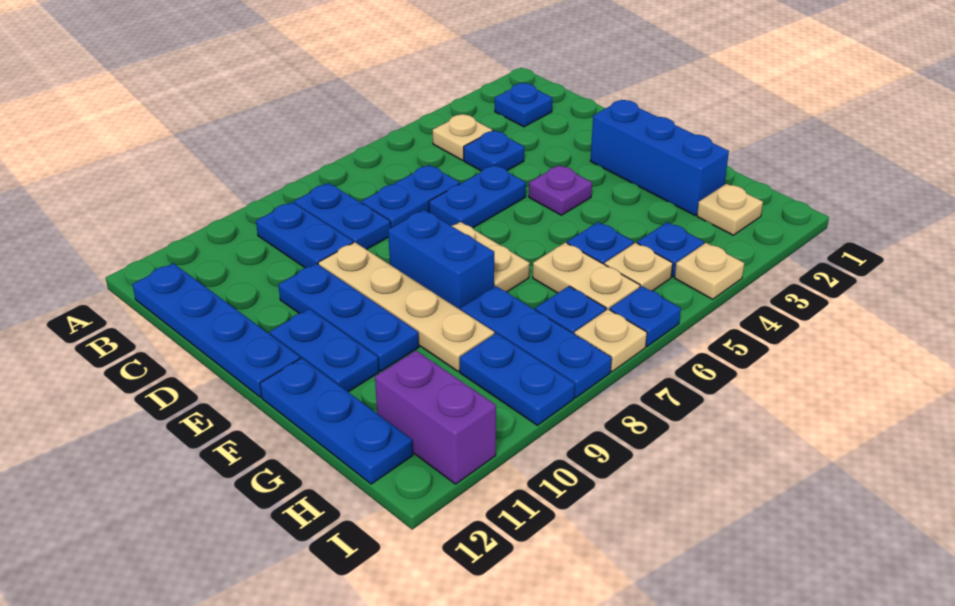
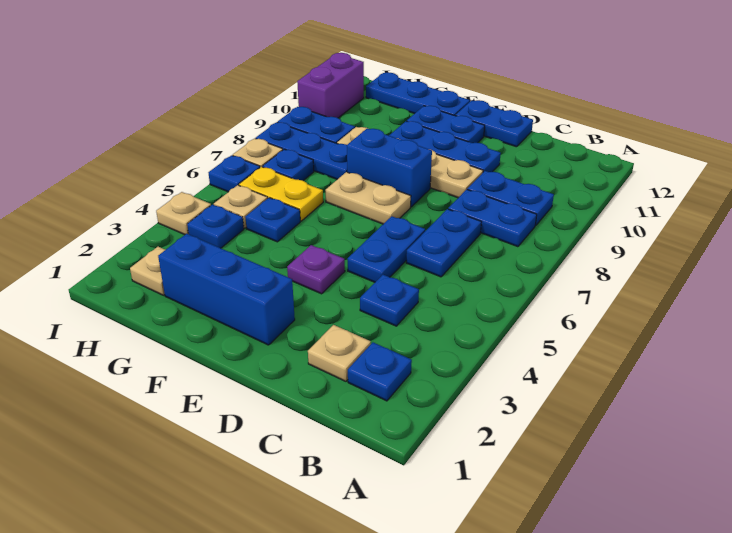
tan plate B4 level 1 -> tan plate C2 level 1
blue plate B12:E12 level 1 -> blue plate D12:E12 level 1
tan plate G6:H6 level 1 -> yellow plate G6:H6 level 1
purple brick H11:I11 level 1 -> purple brick I10:I11 level 1

